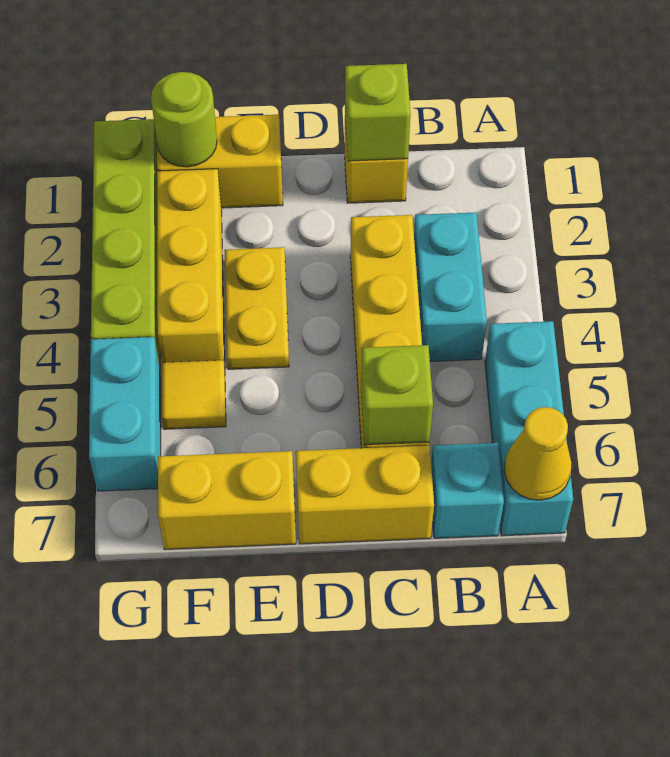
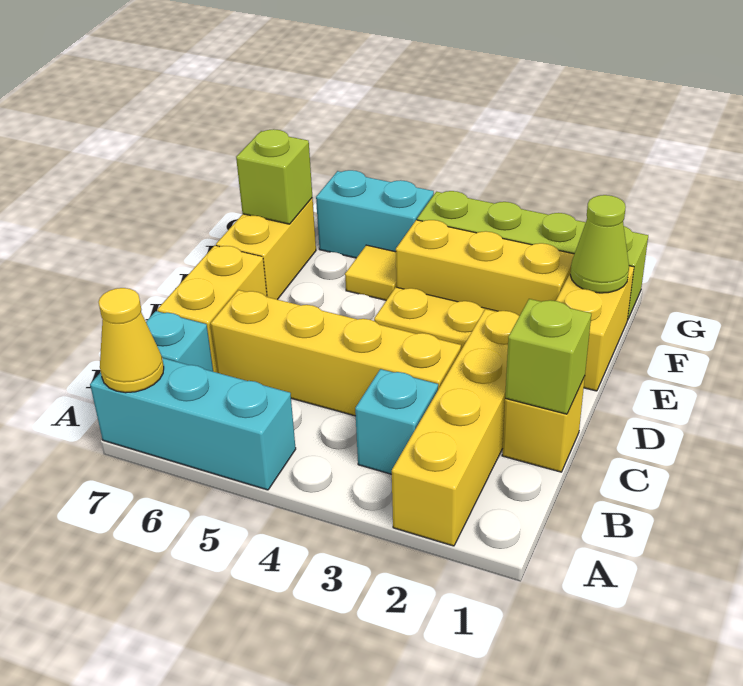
none -> yellow brick A2:D2 level 1
cyan brick B3:B4 level 1 -> cyan brick B3 level 1
lime brick C6 level 2 -> lime brick F7 level 2
lime round brick F1 level 2 -> lime cone F1 level 2

